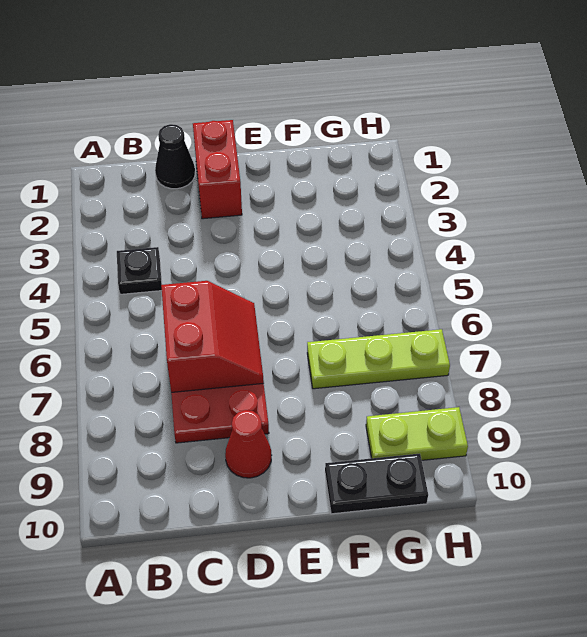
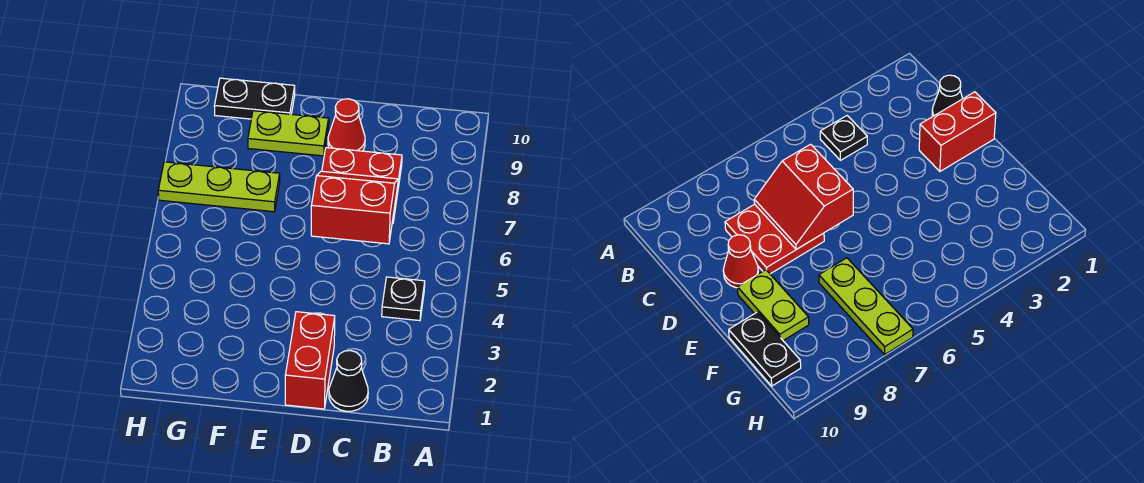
red slope C6:D7 level 2 top C -> red slope C6:D7 level 2 top 6
lime plate G9:H9 level 1 -> lime plate E9:F9 level 1

